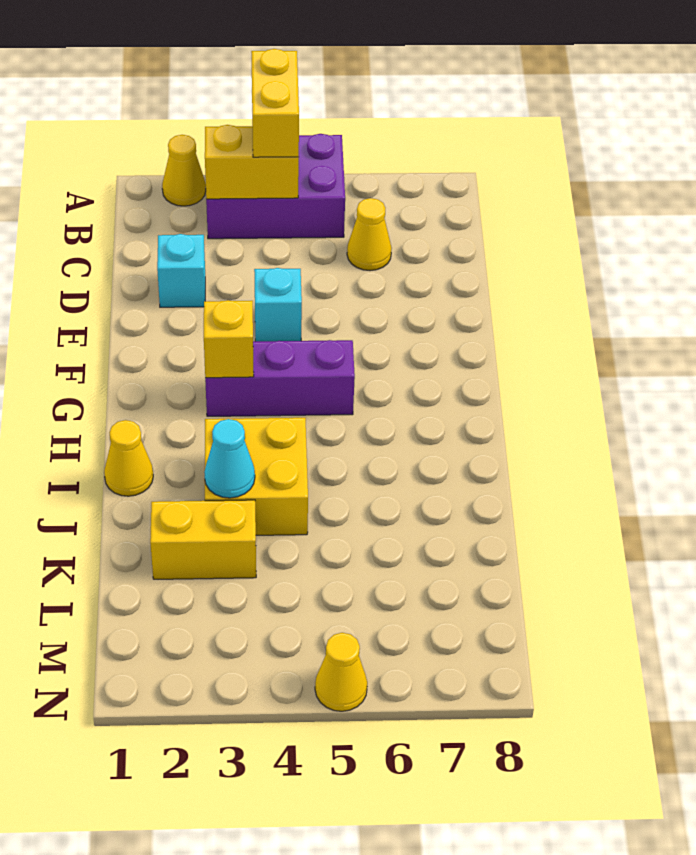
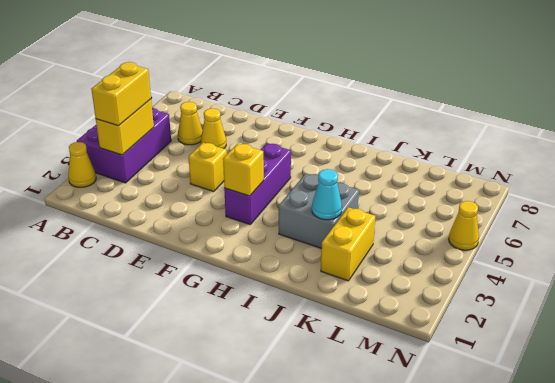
yellow brick A4:B4 level 3 -> yellow brick B3:B4 level 3
cyan brick D2 level 1 -> none
cyan brick E4 level 1 -> yellow brick E4 level 1
yellow cone I1 level 1 -> yellow cone D6 level 1
yellow brick I3:J4 level 1 -> grey brick I3:J4 level 1

